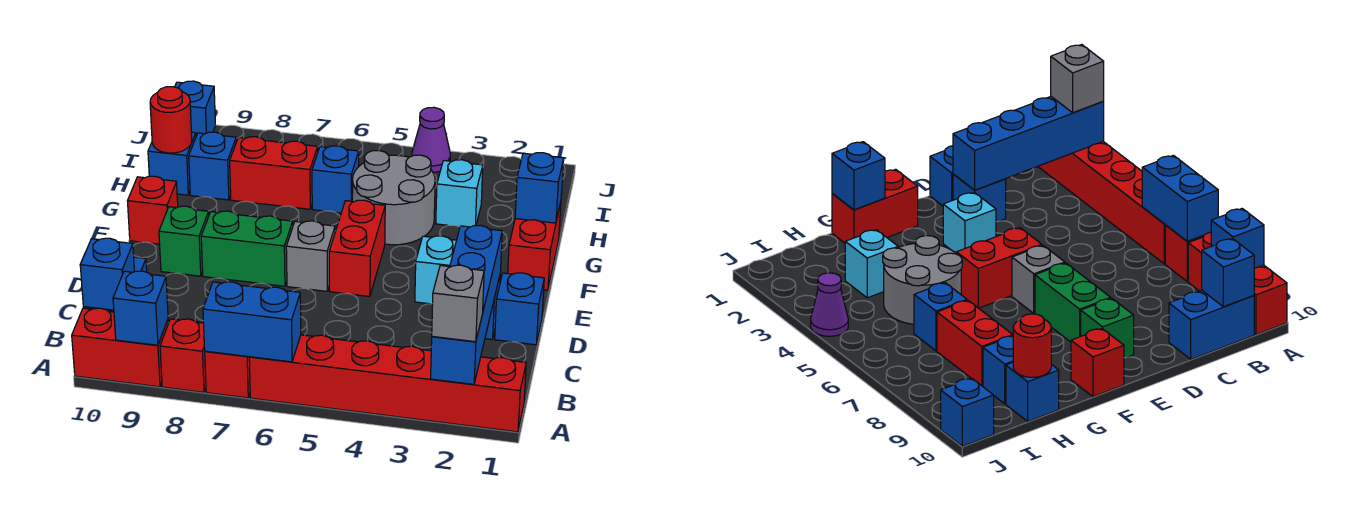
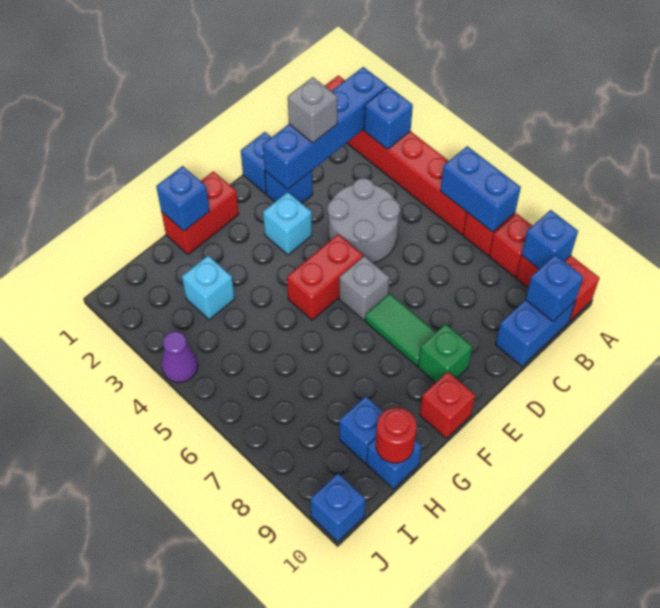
grey brick A2 level 3 -> grey brick C2 level 3
green brick E7:E8 level 1 -> green tile E7:E8 level 1
grey round brick G4:H5 level 1 -> grey round brick C4:D5 level 1
blue brick H6 level 1 -> blue brick A3 level 2
red brick H7:H8 level 1 -> none

